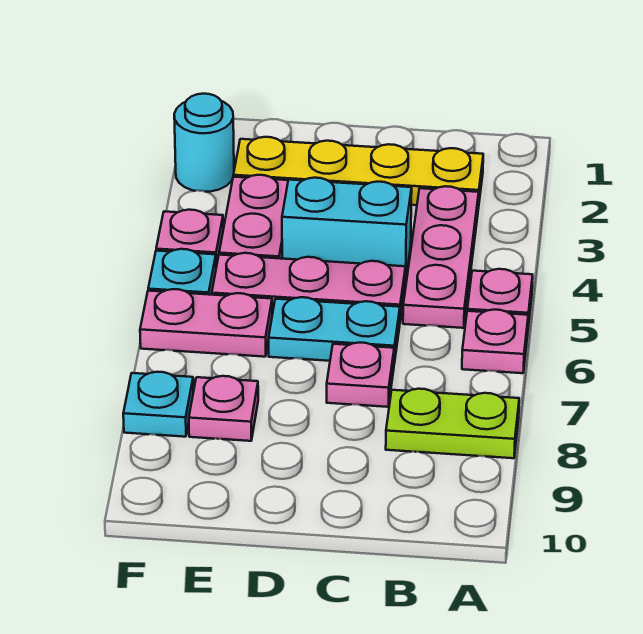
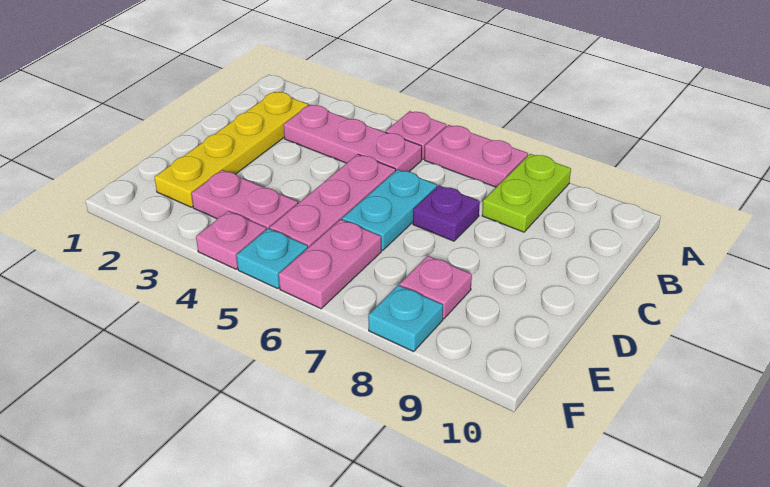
pink plate A6 level 1 -> pink plate A6:A7 level 1
cyan brick C4:D4 level 1 -> none
pink plate C7 level 1 -> purple plate C7 level 1
cyan round brick F2 level 1 -> none

